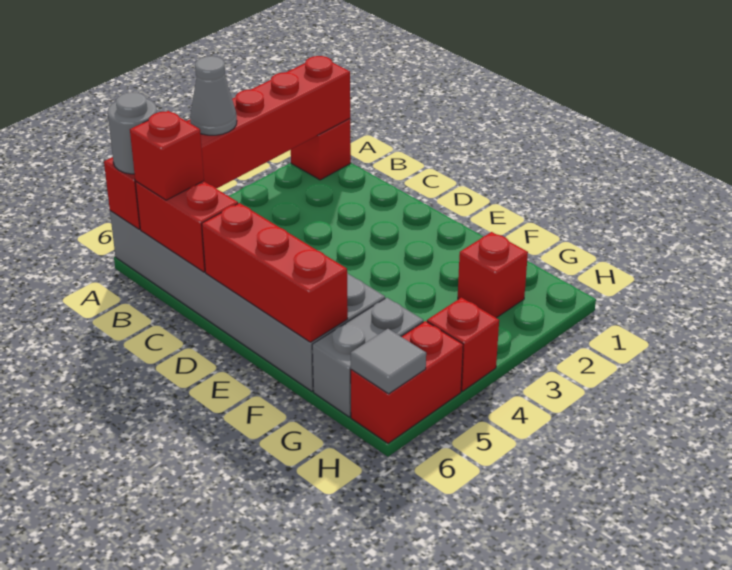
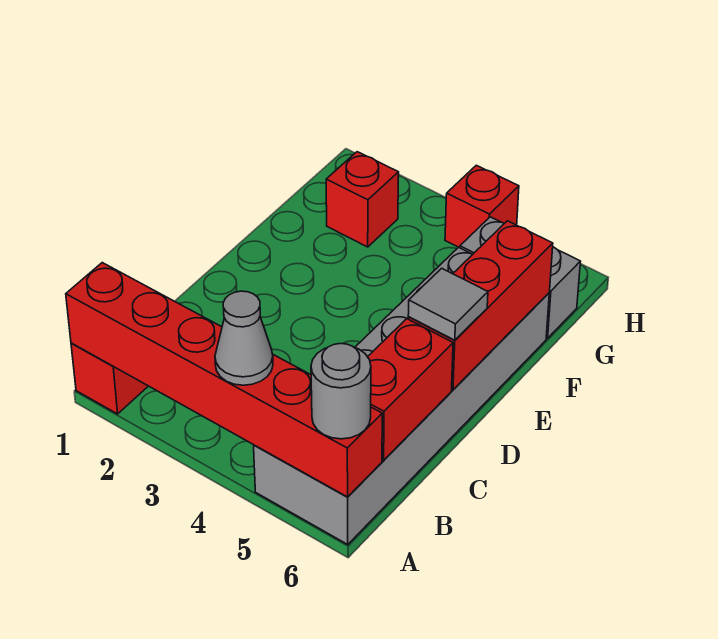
red brick B6 level 3 -> none
red brick H5:H6 level 1 -> none
grey tile H6 level 2 -> grey tile D6 level 3

